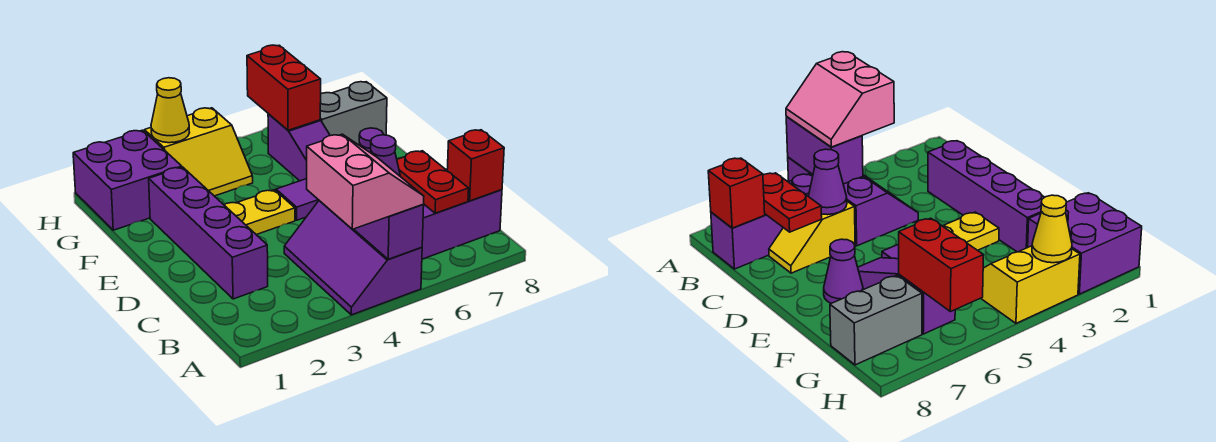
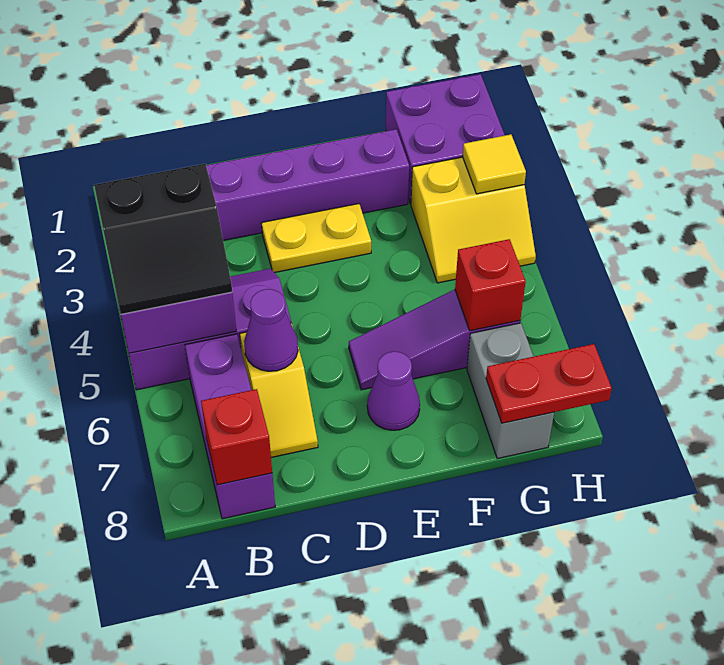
pink slope A4:B5 level 3 top 4 -> black slope A4:B5 level 3 top 4
red plate B7:C7 level 2 -> red plate G8:H8 level 2
yellow plate E3:E4 level 1 -> yellow plate D3:E3 level 1
purple tile E5 level 1 -> none
yellow slope G3:H4 level 1 top H -> yellow slope G3:H4 level 1 top 3
red brick G6:H6 level 2 -> red brick G6 level 2
yellow cone H3 level 2 -> yellow tile H3 level 2

